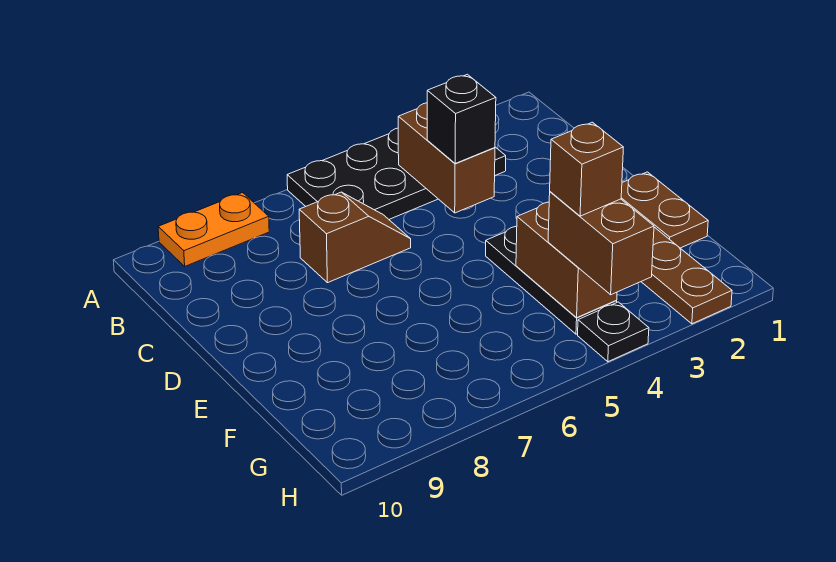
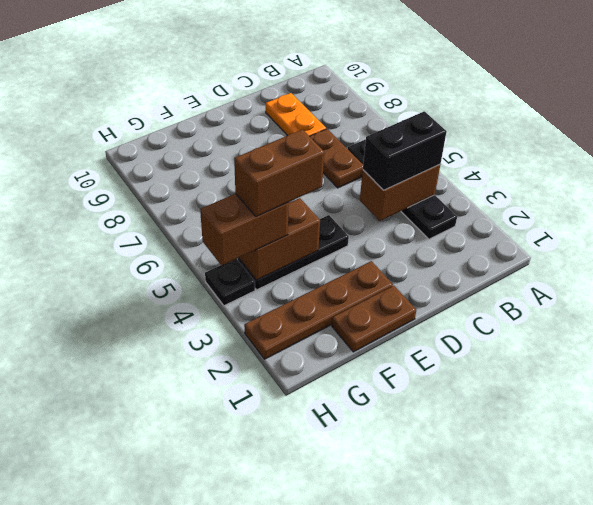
black plate A3:B6 level 1 -> black plate B3:B6 level 1
orange plate A8:A9 level 1 -> orange plate C8:C9 level 1
black brick C4 level 3 -> black brick B4:C4 level 3
brown slope C6:C7 level 1 top 7 -> brown plate C6:C7 level 1
brown brick G4 level 4 -> brown brick F4:G4 level 4

